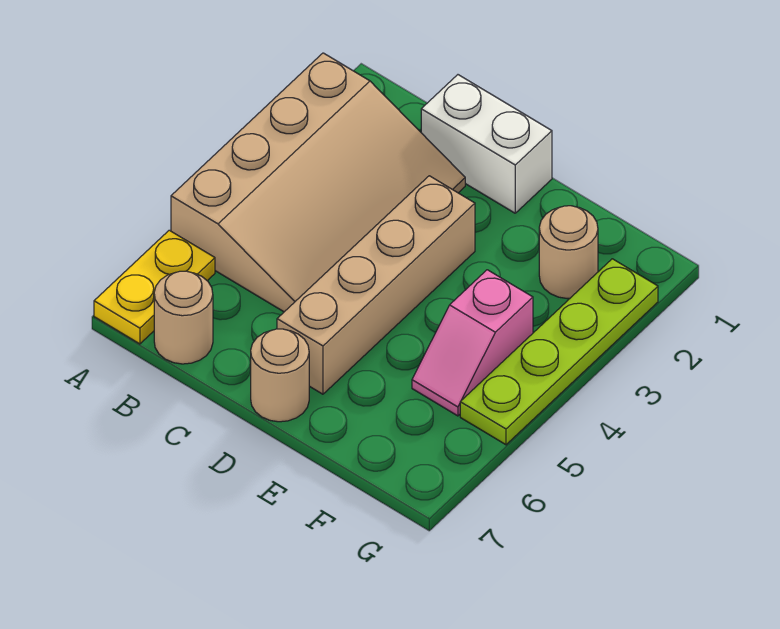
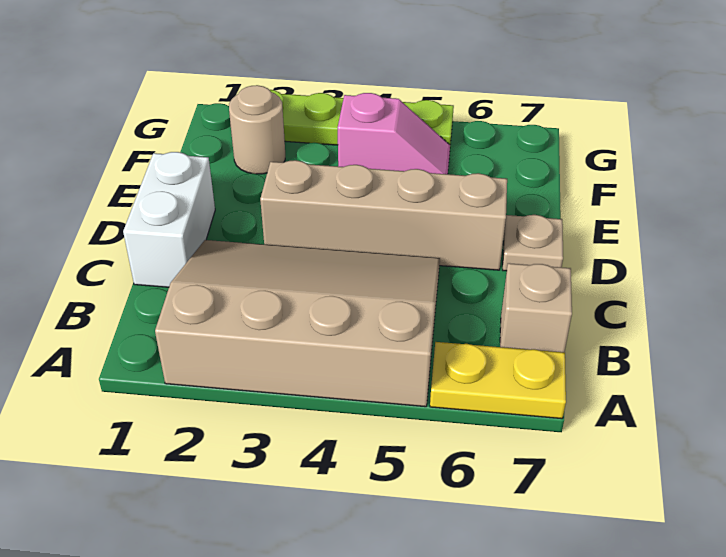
tan round brick B7 level 1 -> tan brick B7 level 1
tan round brick D7 level 1 -> tan plate D7 level 1

